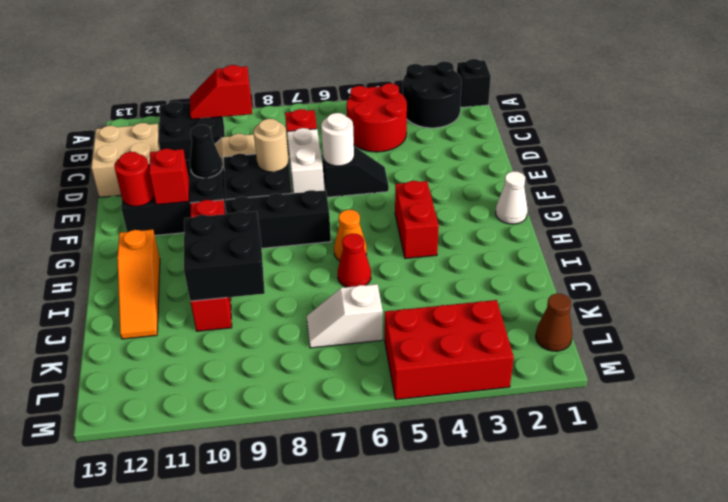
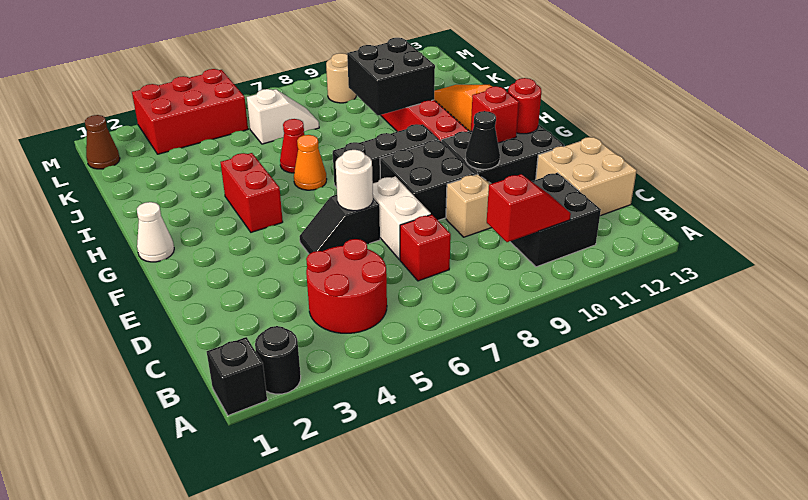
black round brick A2:B3 level 1 -> black round brick A2 level 1
tan round brick E8 level 2 -> tan round brick L9 level 1

